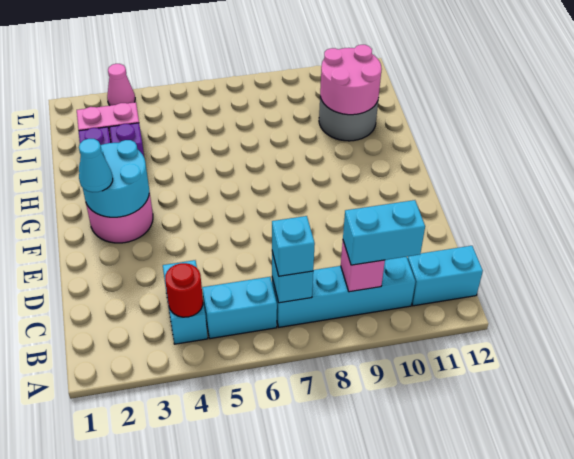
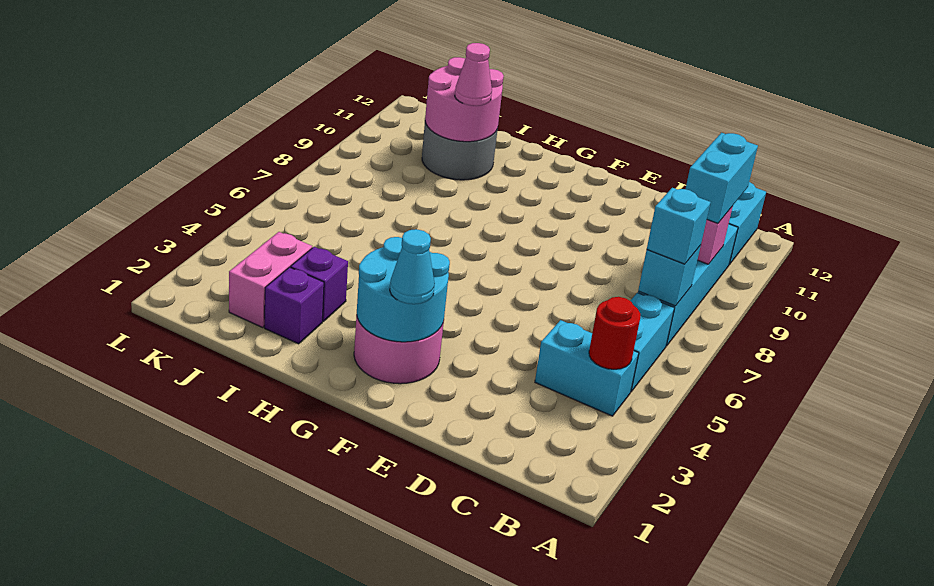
pink cone L3 level 1 -> pink cone I10 level 3

